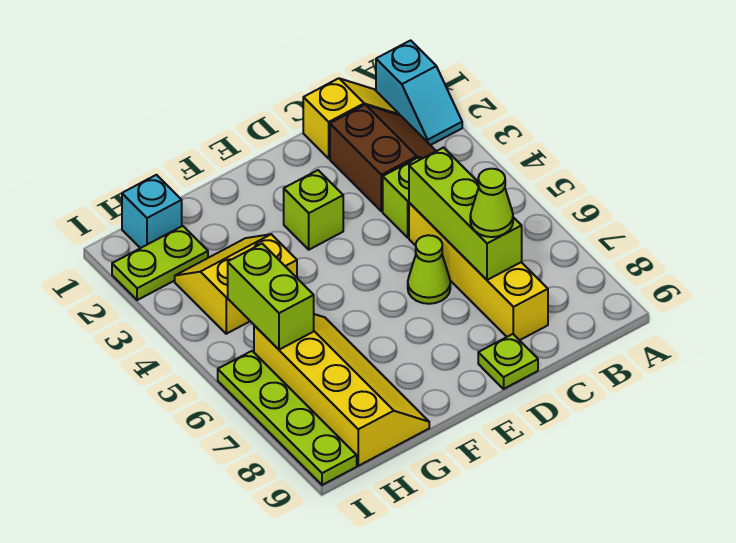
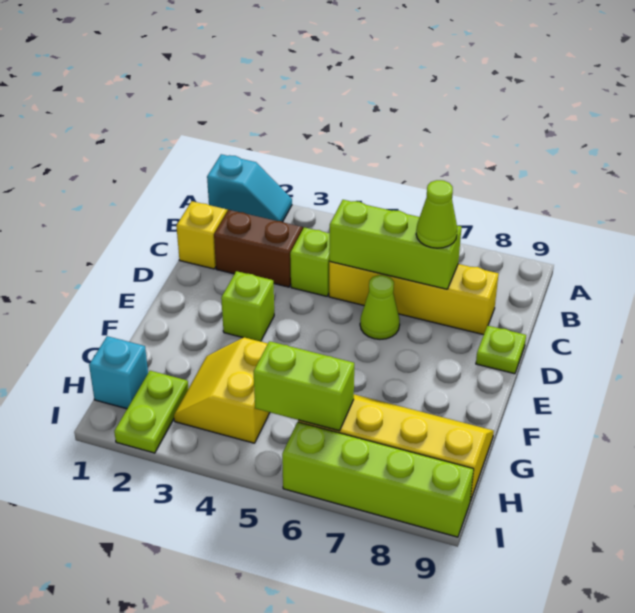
lime plate I6:I9 level 1 -> lime brick I6:I9 level 1

